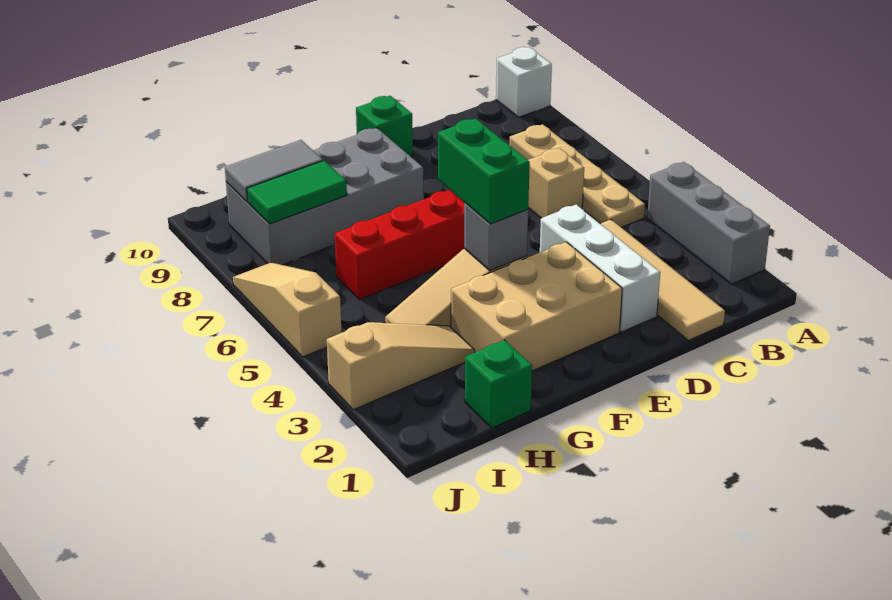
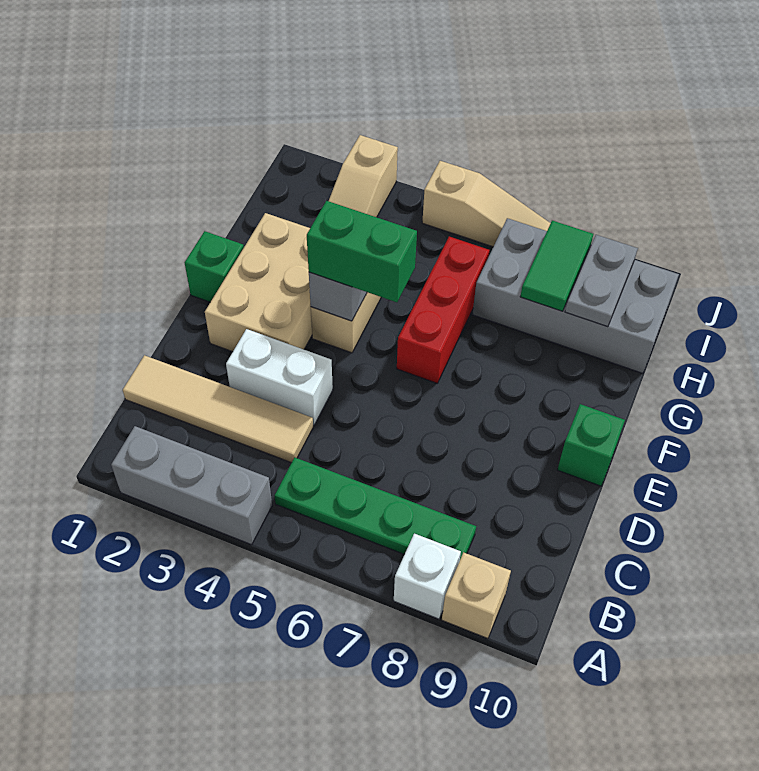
white brick A10 level 1 -> white brick A8 level 1
tan plate B5:B8 level 1 -> green plate B5:B8 level 1
tan brick C6 level 1 -> tan brick A9 level 1
white brick D2:D4 level 1 -> white brick D3:D4 level 1
grey brick F8:I9 level 1 -> grey brick H7:I10 level 1
green brick H1 level 1 -> green brick F1 level 1
grey tile H9:I9 level 2 -> grey plate H9:I9 level 2

